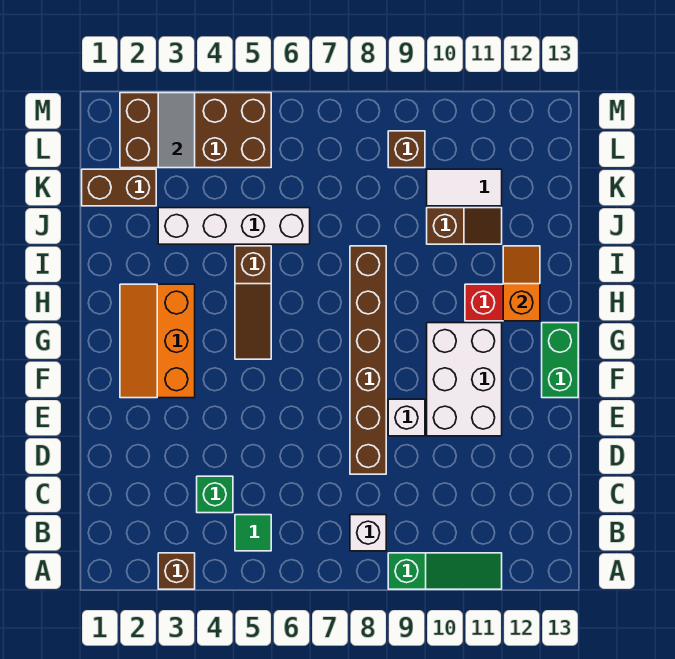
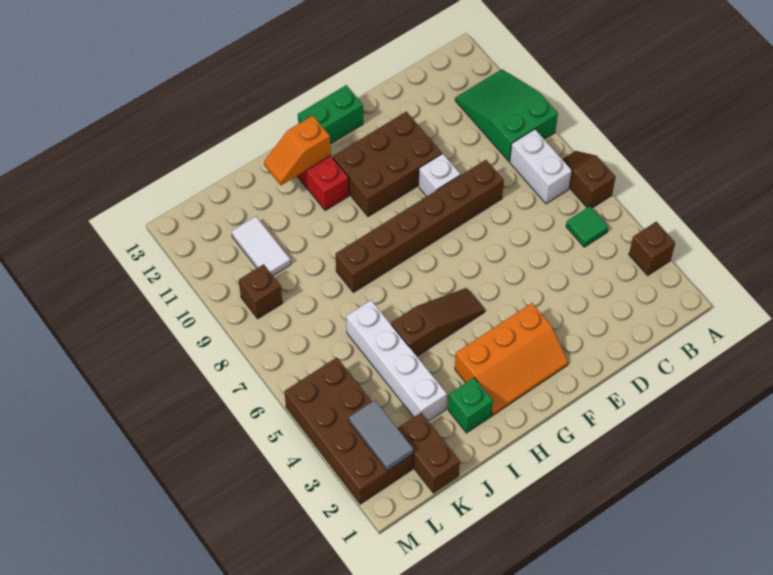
green slope A9:A11 level 1 top 9 -> green slope A9:B11 level 1 top 9
white brick B8 level 1 -> white brick B7:B8 level 1
green brick C4 level 1 -> green brick I2 level 1
white brick E10:G11 level 1 -> brown brick E10:G11 level 1
brown slope J10:J11 level 1 top 10 -> brown slope A6:A7 level 1 top 6
grey tile L3:M3 level 2 -> grey tile L2:L3 level 2

